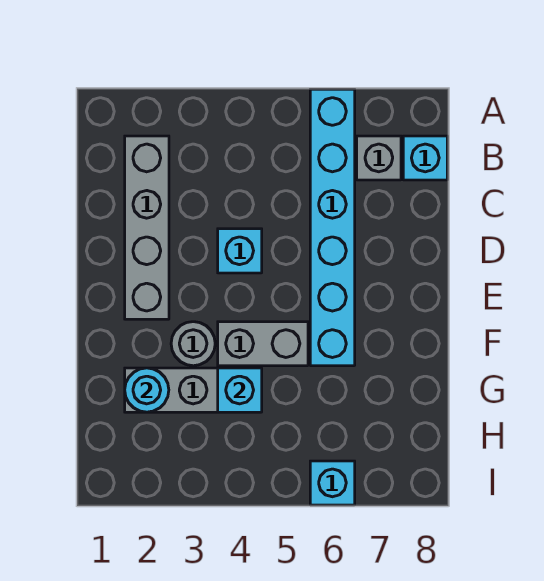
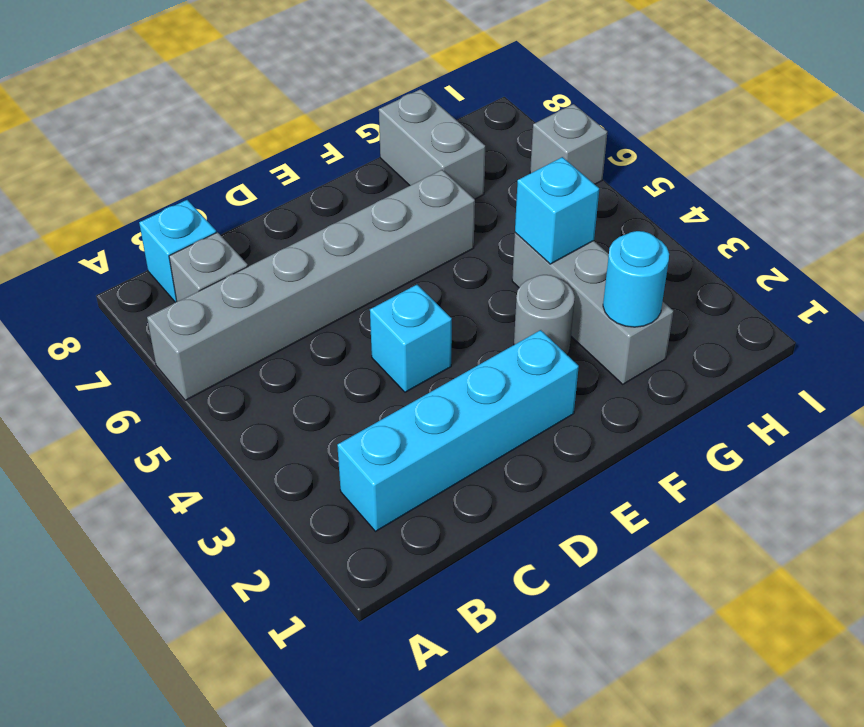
cyan brick A6:F6 level 1 -> grey brick A6:F6 level 1
grey brick B2:E2 level 1 -> cyan brick B2:E2 level 1
grey brick F4:F5 level 1 -> grey brick G7:G8 level 1
cyan brick I6 level 1 -> grey brick I6 level 1

